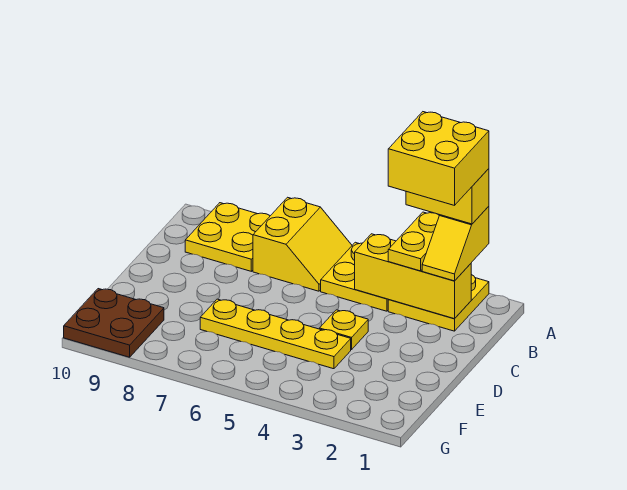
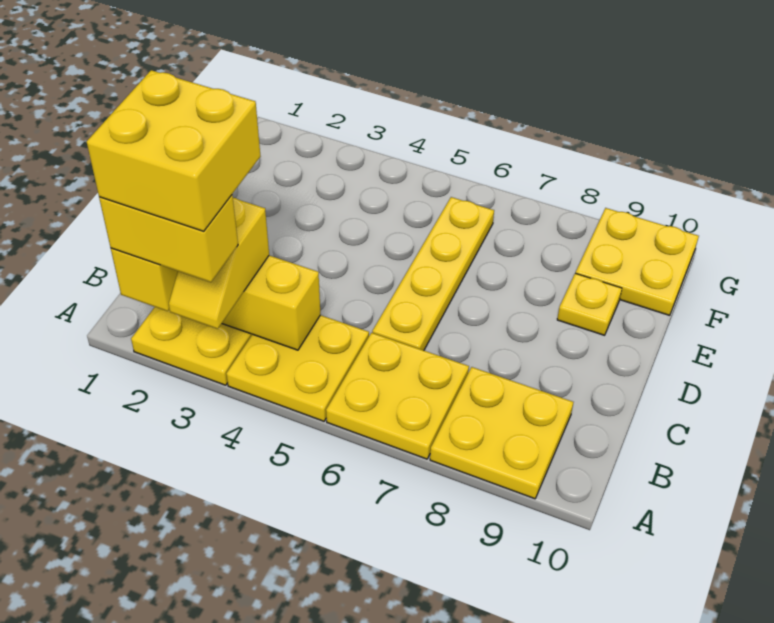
yellow plate A3:B3 level 3 -> yellow slope A3:B3 level 3 top B
yellow slope A6:B7 level 1 top 7 -> yellow plate A6:B7 level 1
yellow plate D4 level 1 -> yellow plate E9 level 1
yellow plate E4:E7 level 1 -> yellow plate C6:F6 level 1
brown plate F9:G10 level 1 -> yellow plate F9:G10 level 1

